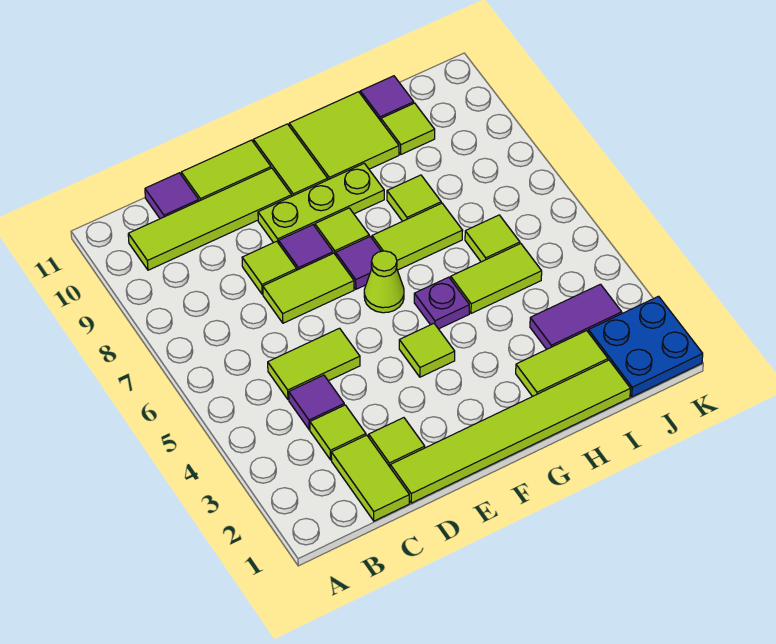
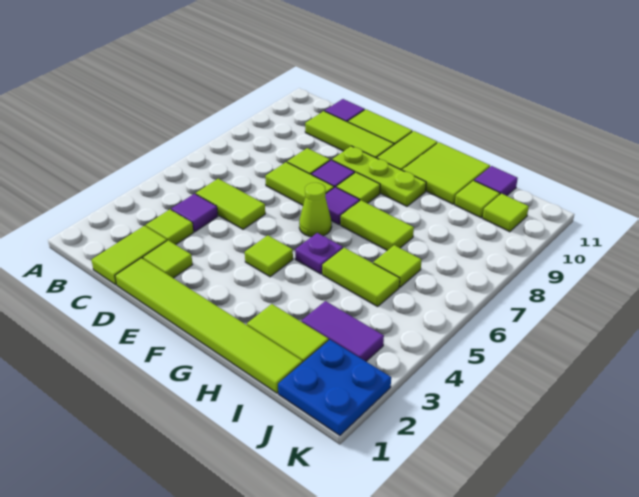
lime tile B10:E10 level 1 -> lime tile C10:E10 level 1
lime tile H8 level 1 -> lime tile J10 level 1

